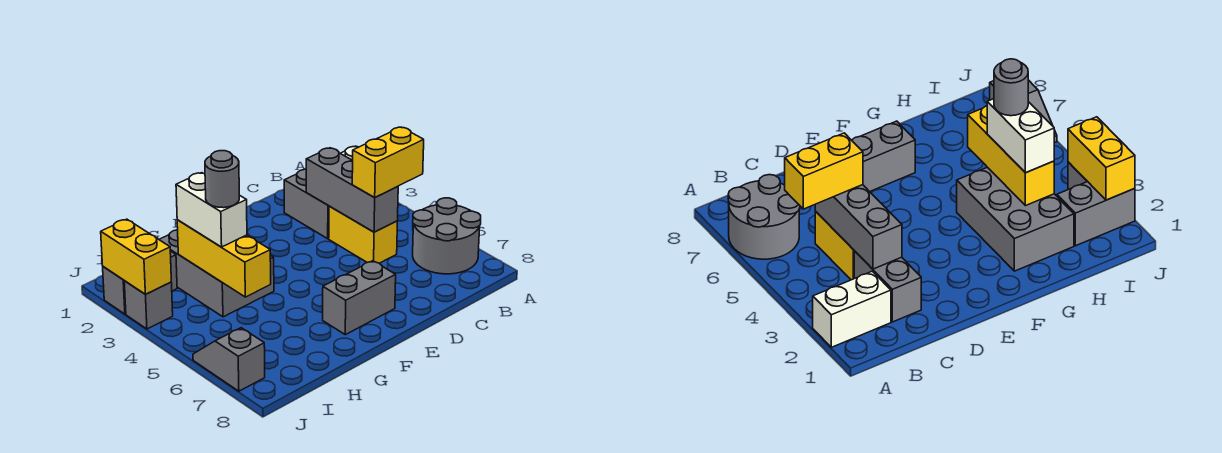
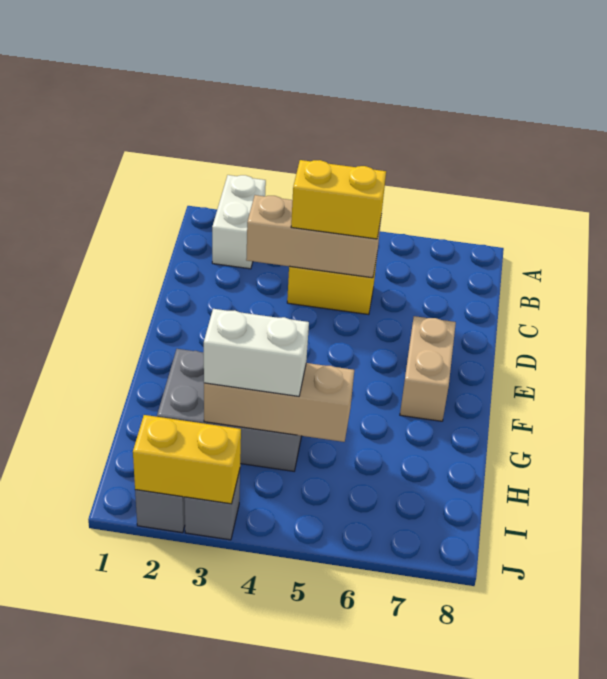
grey round brick A6:B7 level 1 -> none
yellow brick B5:C5 level 3 -> yellow brick C4:C5 level 3
grey brick C2:C3 level 1 -> none
grey brick C3:C5 level 2 -> tan brick C3:C5 level 2
grey brick E7:F7 level 1 -> tan brick E7:F7 level 1
yellow brick H3:H5 level 2 -> tan brick H3:H5 level 2
grey round brick H4 level 4 -> none
grey slope J6:J7 level 1 top 7 -> none

